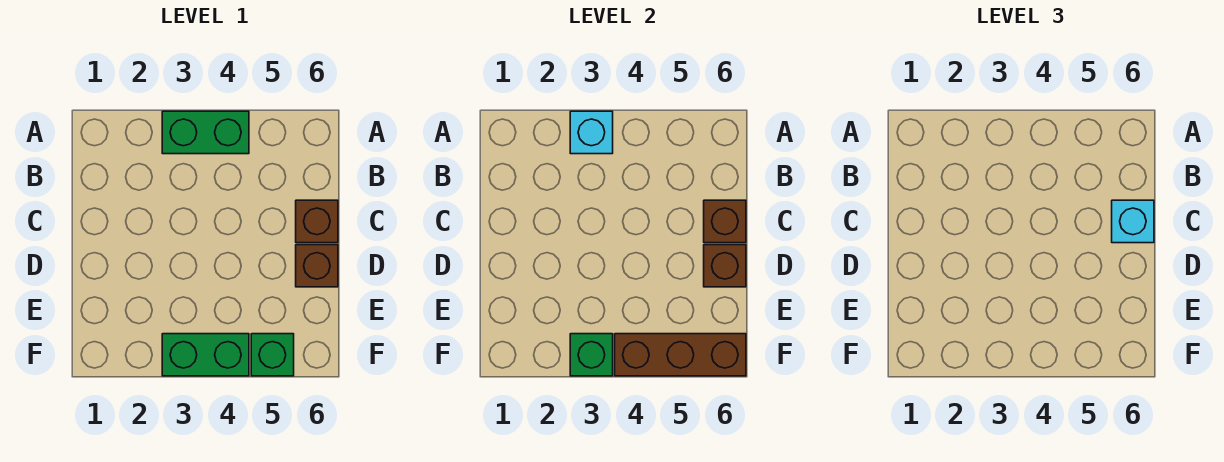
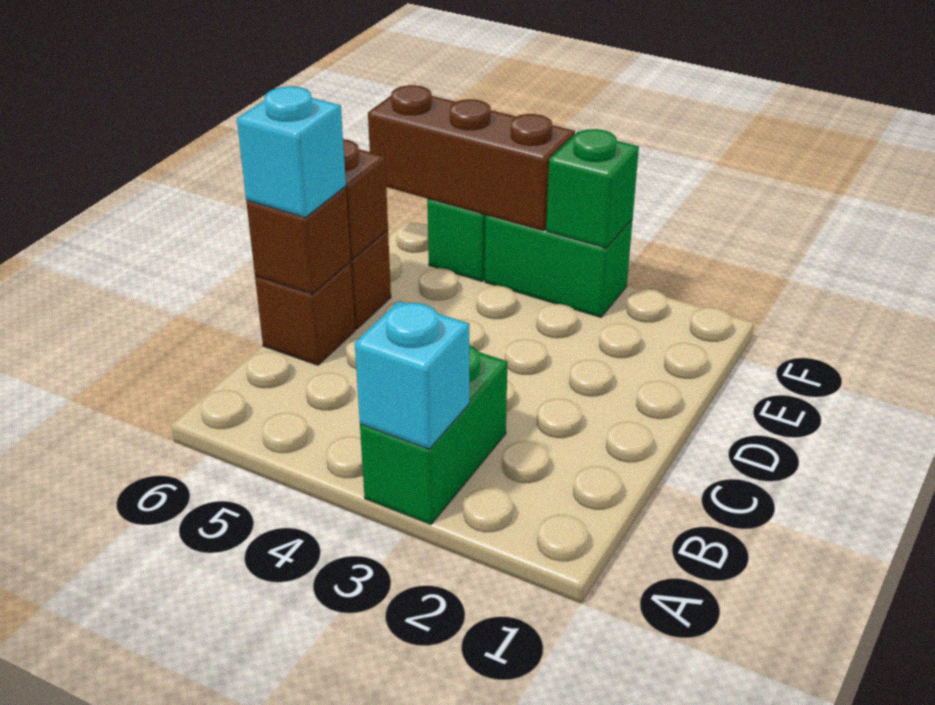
green brick A3:A4 level 1 -> green brick A3:B3 level 1

